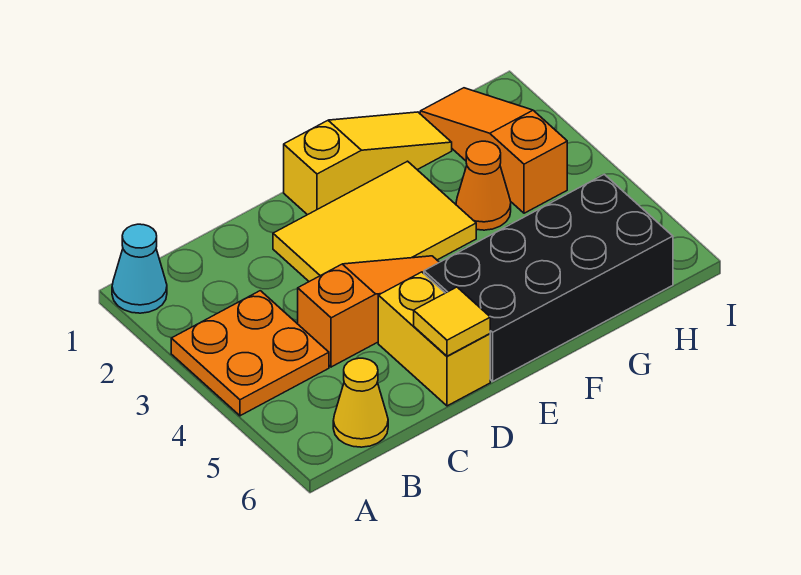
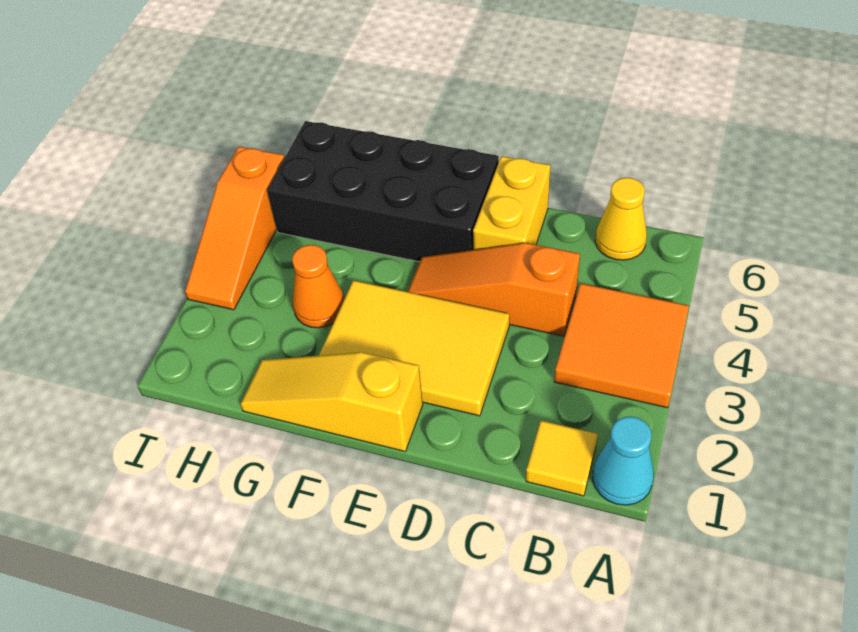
orange plate A3:B4 level 1 -> orange tile A3:B4 level 1
yellow tile D6 level 2 -> yellow tile B1 level 1
orange slope H1:H3 level 1 top 3 -> orange slope I3:I5 level 1 top 5

